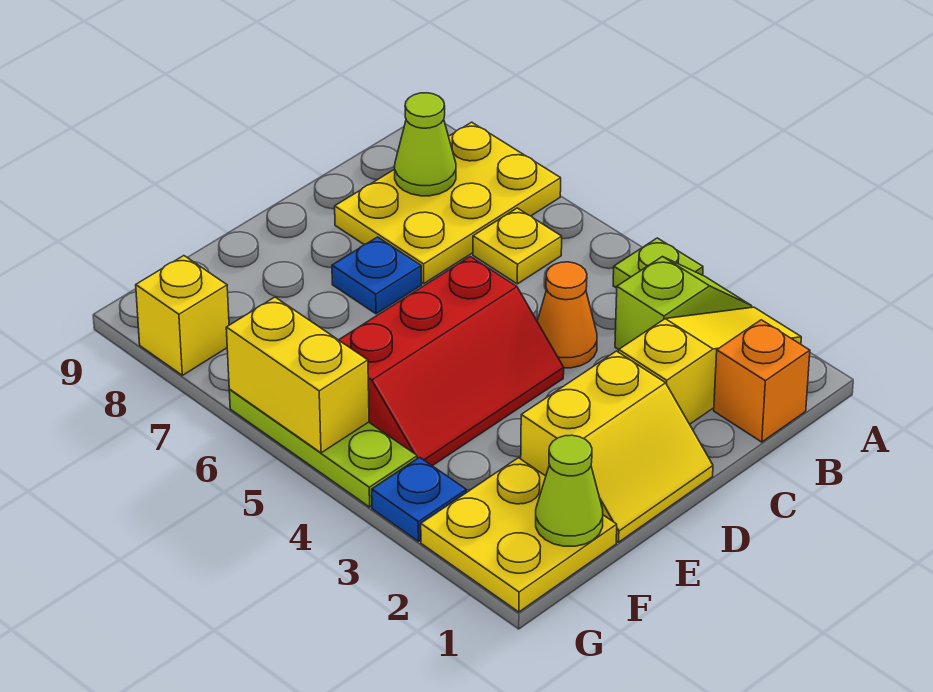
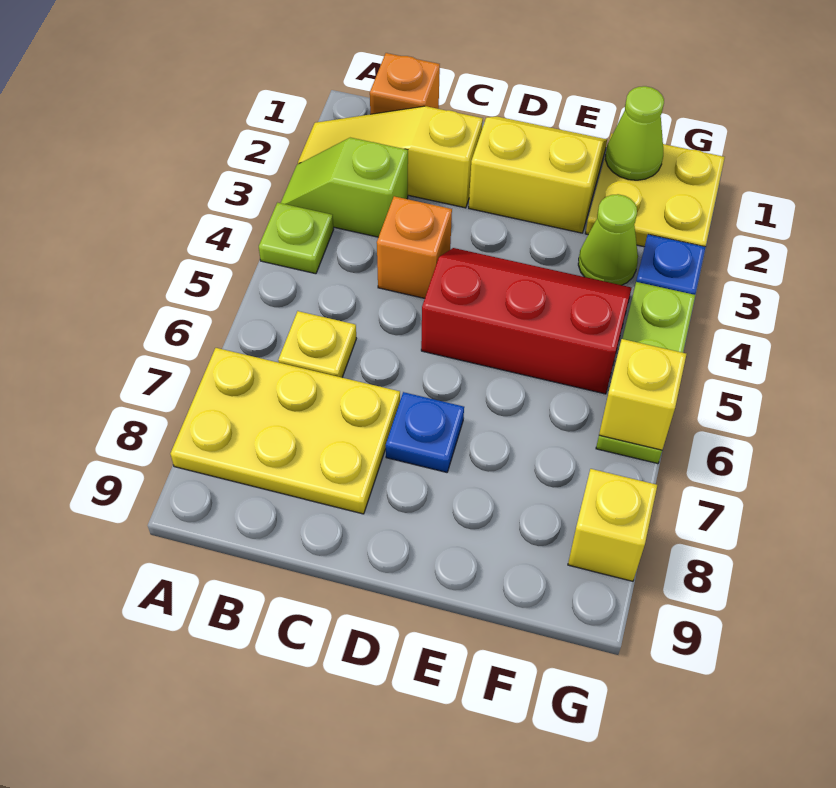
lime cone B8 level 2 -> lime cone F3 level 1
orange cone C4 level 1 -> orange brick C4 level 1
yellow brick G5:G6 level 2 -> yellow brick G6 level 2

